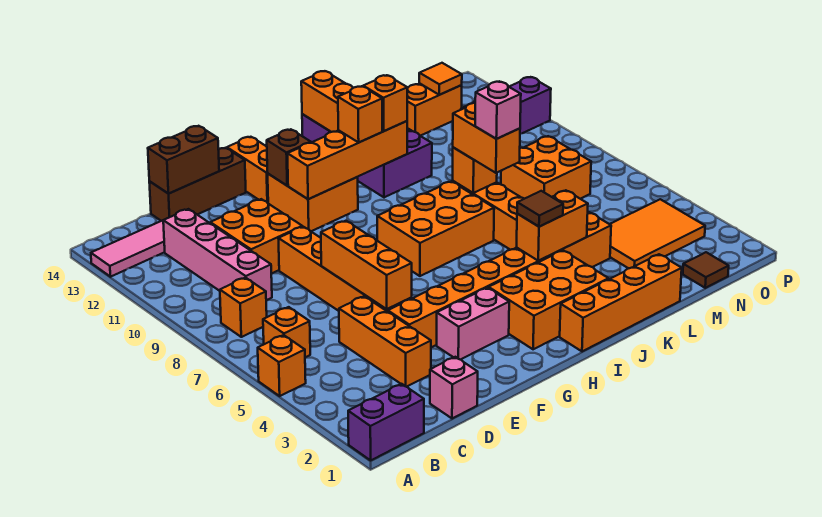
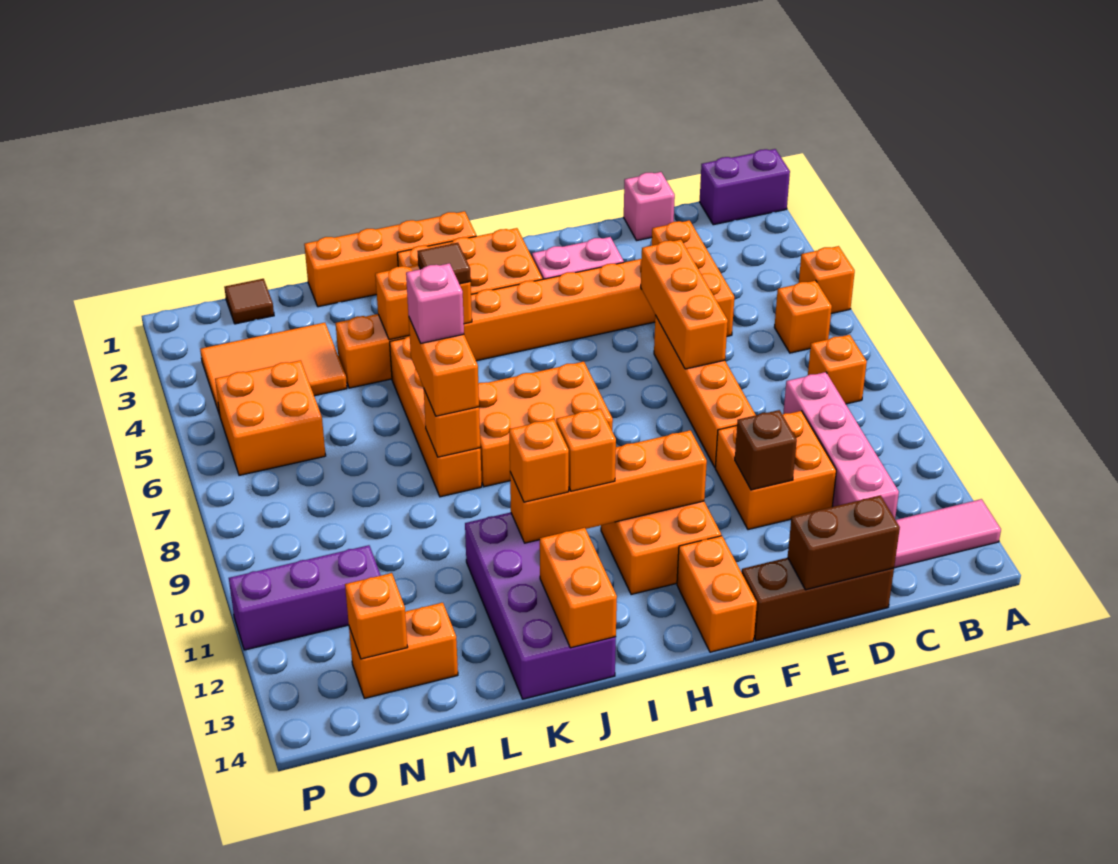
brown brick G12 level 2 -> brown brick E11 level 2
orange brick M7:N8 level 1 -> orange brick N5:O6 level 1
orange tile N13 level 2 -> orange brick N13 level 2

